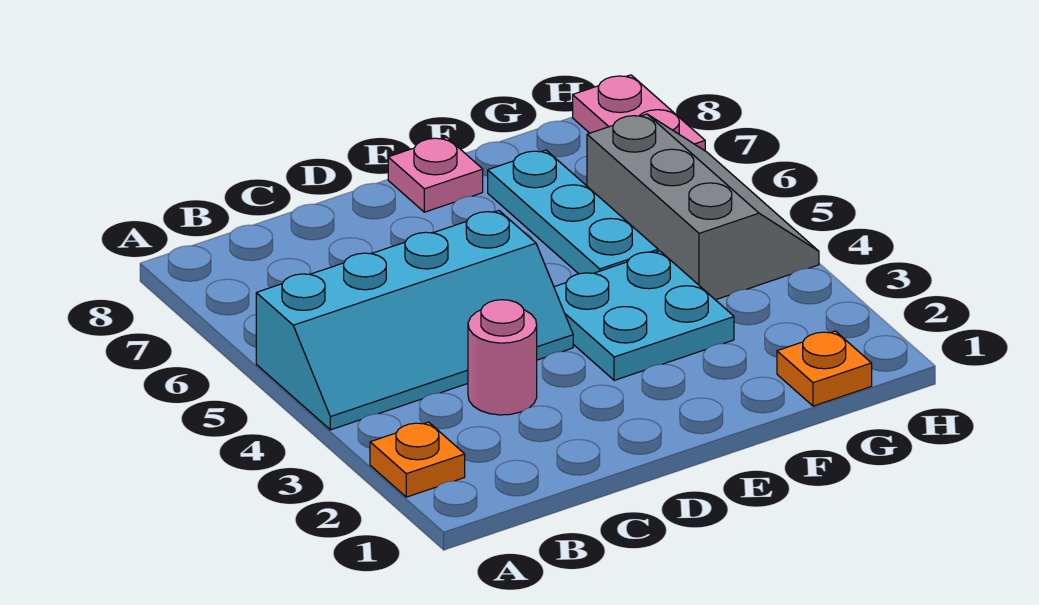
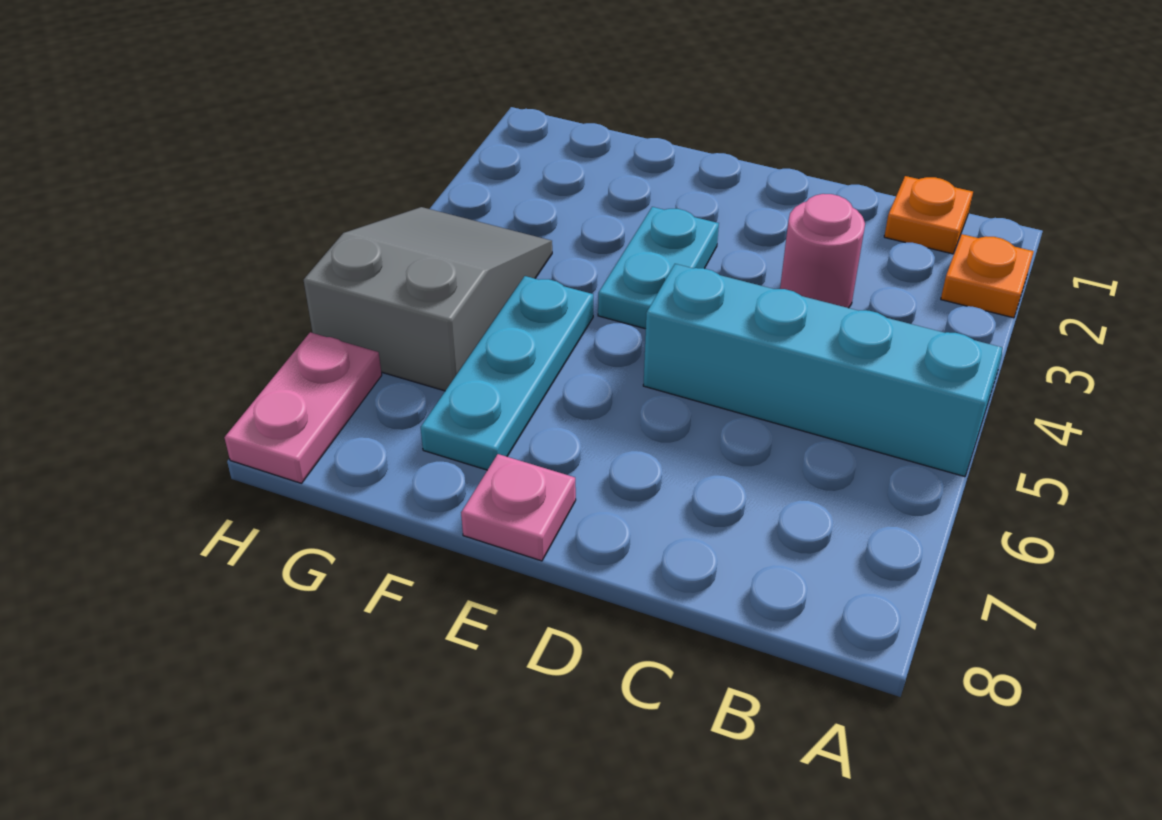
cyan plate E3:F4 level 1 -> cyan plate E3:E4 level 1
orange plate G1 level 1 -> orange plate B1 level 1
grey slope G4:H6 level 1 top G -> grey slope G4:H6 level 1 top 6

